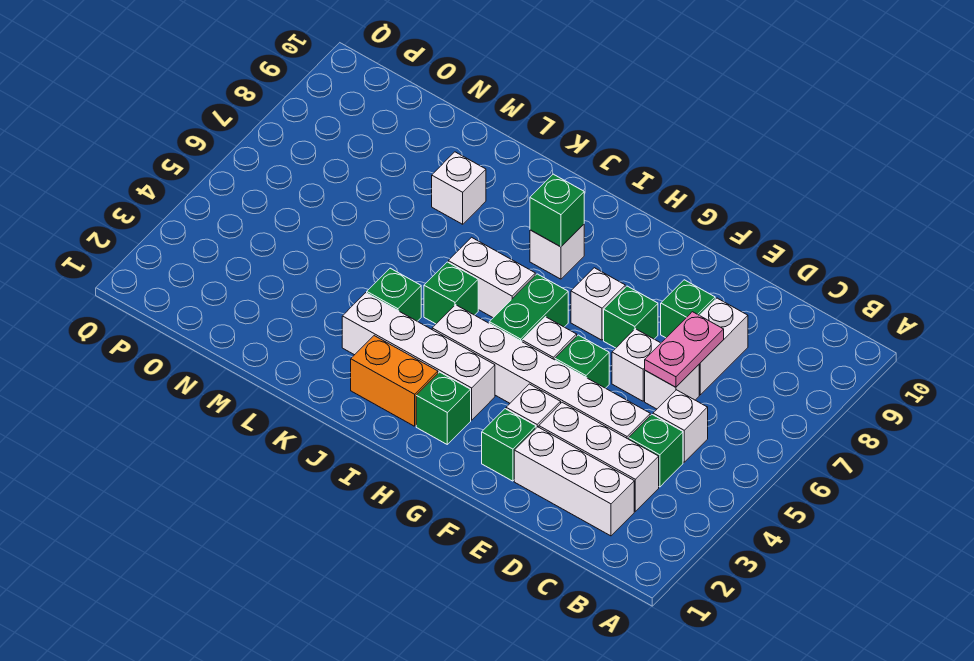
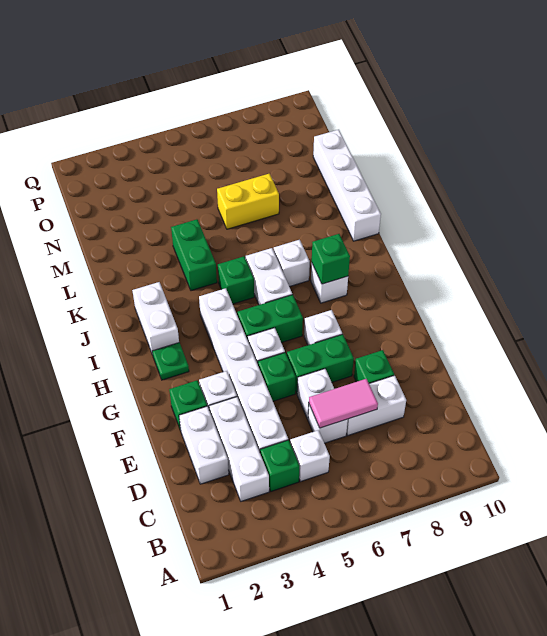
white brick C2:E2 level 1 -> white brick D2:E2 level 1
pink plate D6:D7 level 2 -> pink tile D6:D7 level 2
green brick F7 level 1 -> green brick F6:F7 level 1
green brick H2 level 1 -> green plate H2 level 1
white brick H3:K3 level 1 -> white brick K10:N10 level 1
orange brick I2:J2 level 1 -> white brick I2:J2 level 1
green brick K4 level 1 -> green brick K4:L4 level 1
white brick L8 level 1 -> white brick J7 level 1
none -> yellow brick M6:M7 level 1

